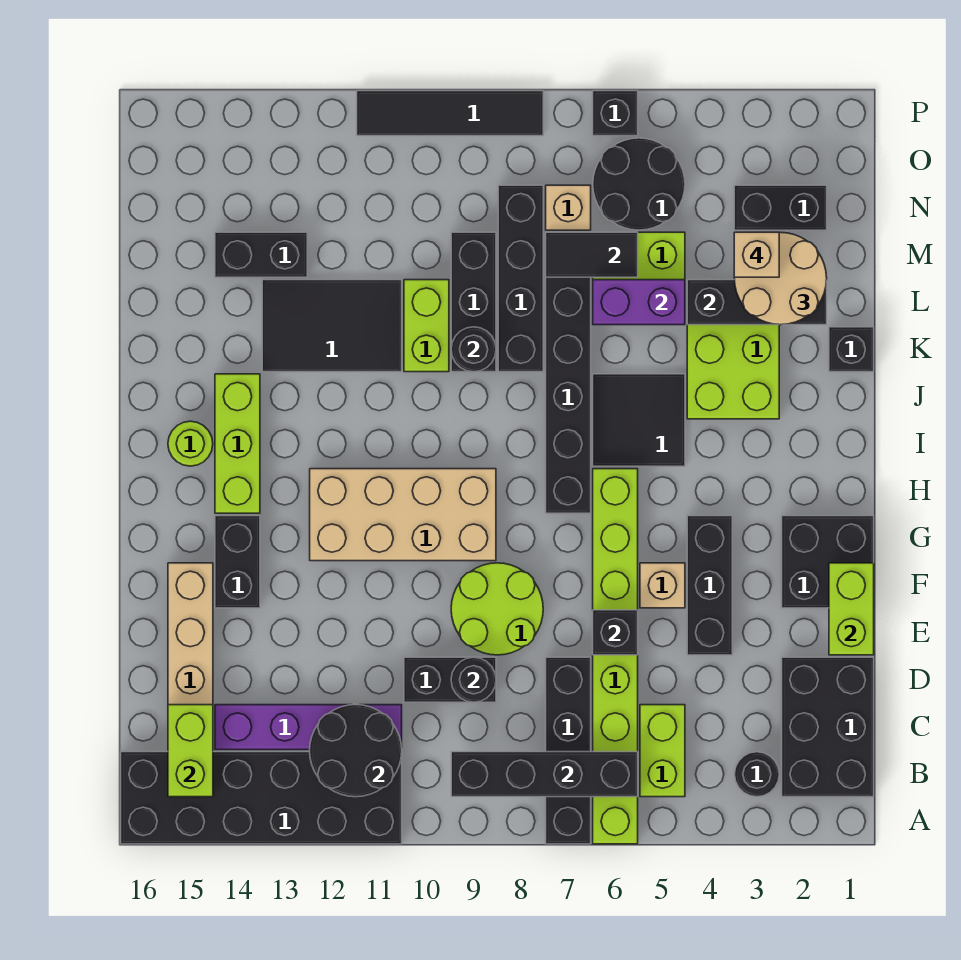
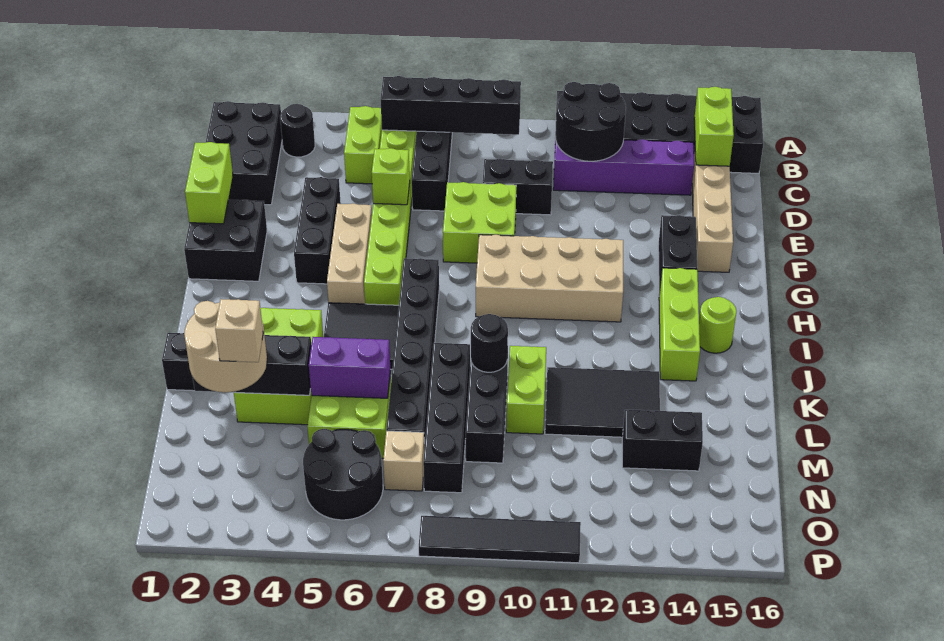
black round brick D9 level 2 -> none
black brick E6 level 2 -> lime brick E6 level 2
lime round brick E8:F9 level 1 -> lime brick E8:F9 level 1
tan brick F5 level 1 -> tan brick F5:H5 level 1
black tile M6:M7 level 2 -> none
black brick N2:N3 level 1 -> none
black brick P6 level 1 -> none

